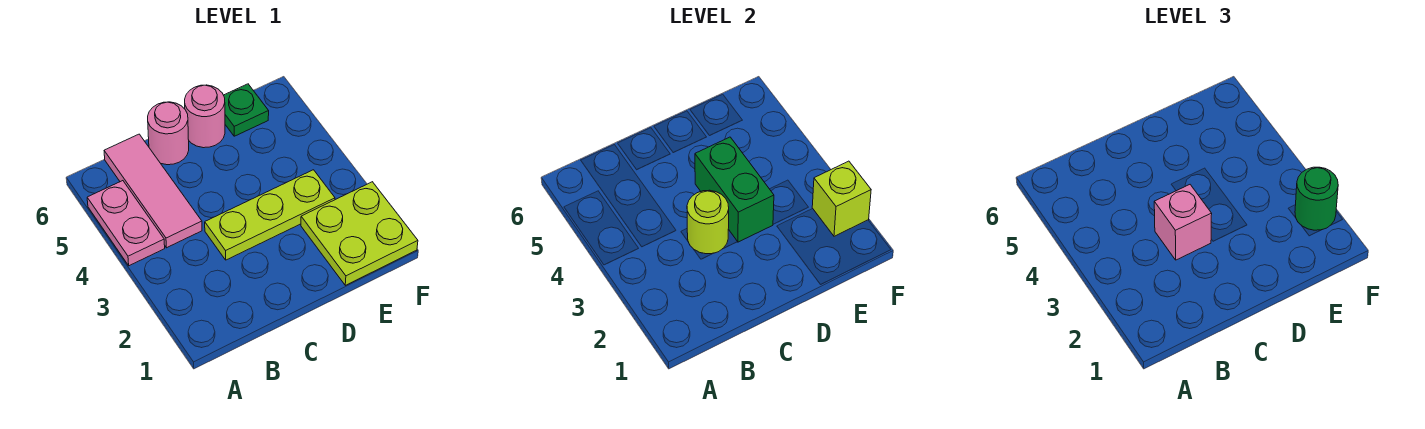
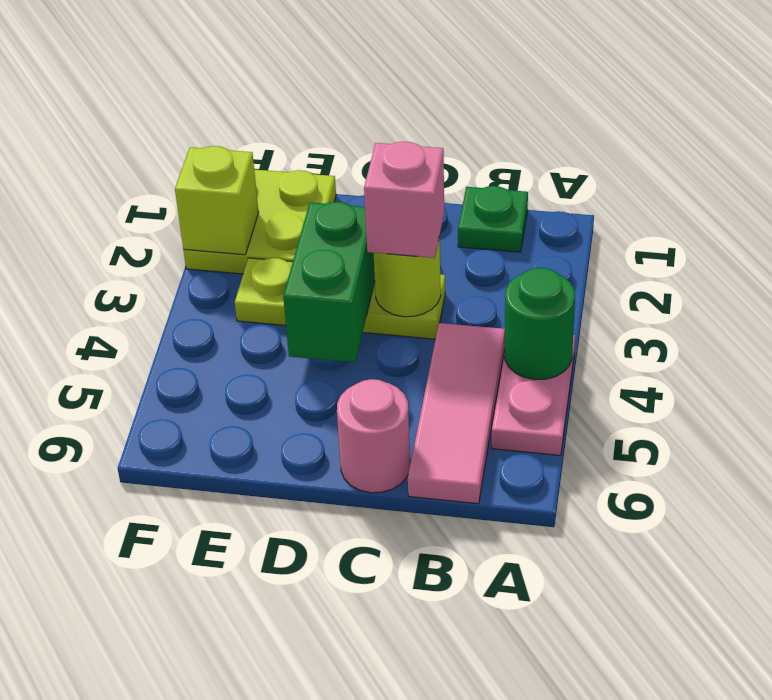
pink round brick D6 level 1 -> none
green plate E6 level 1 -> green plate B1 level 1
green round brick F2 level 3 -> green round brick A4 level 2

